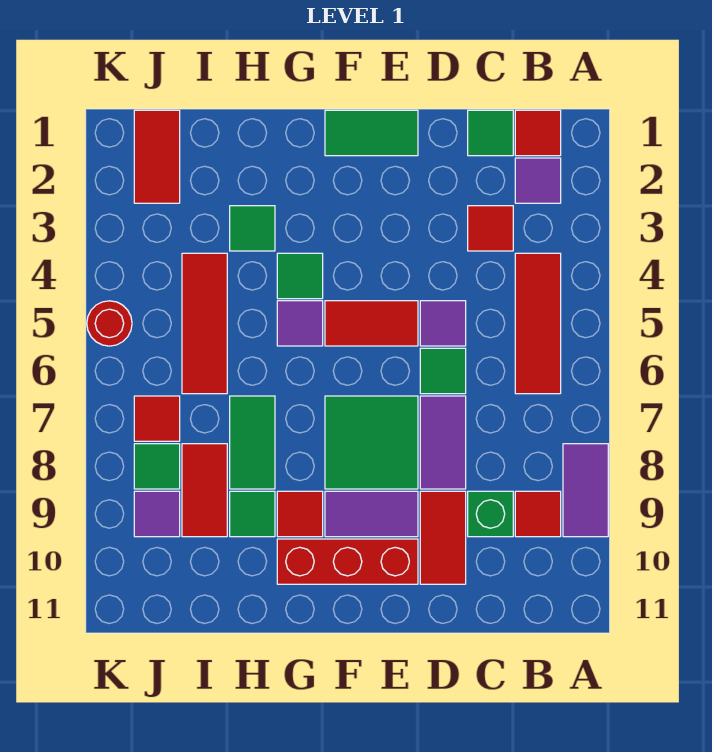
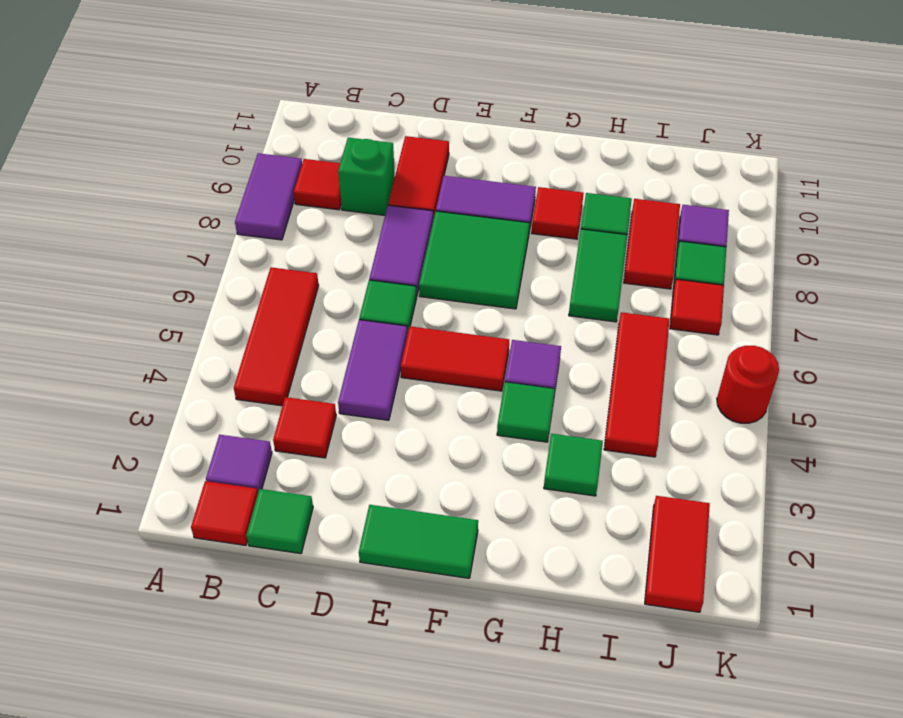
purple tile D5 level 1 -> purple tile D4:D5 level 1
red brick E10:G10 level 1 -> none

